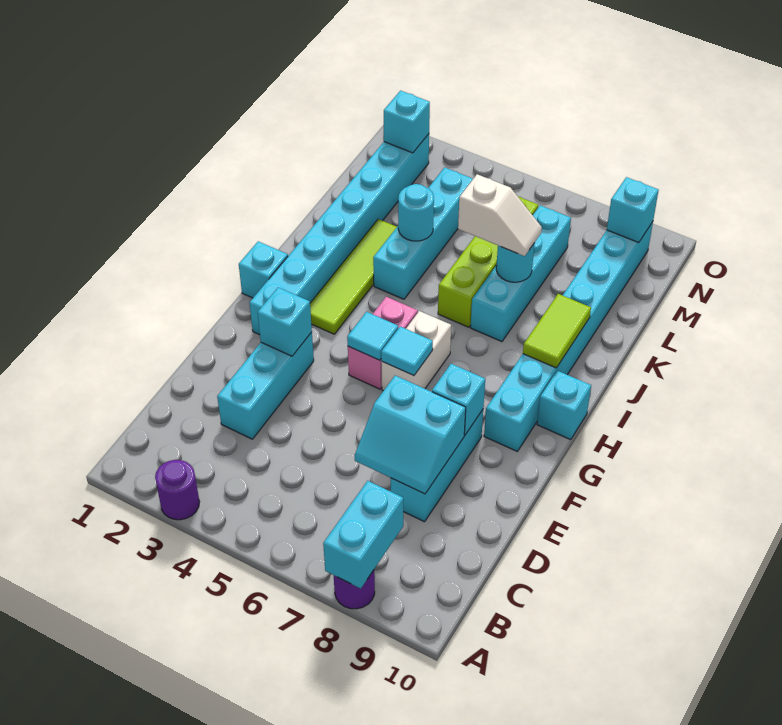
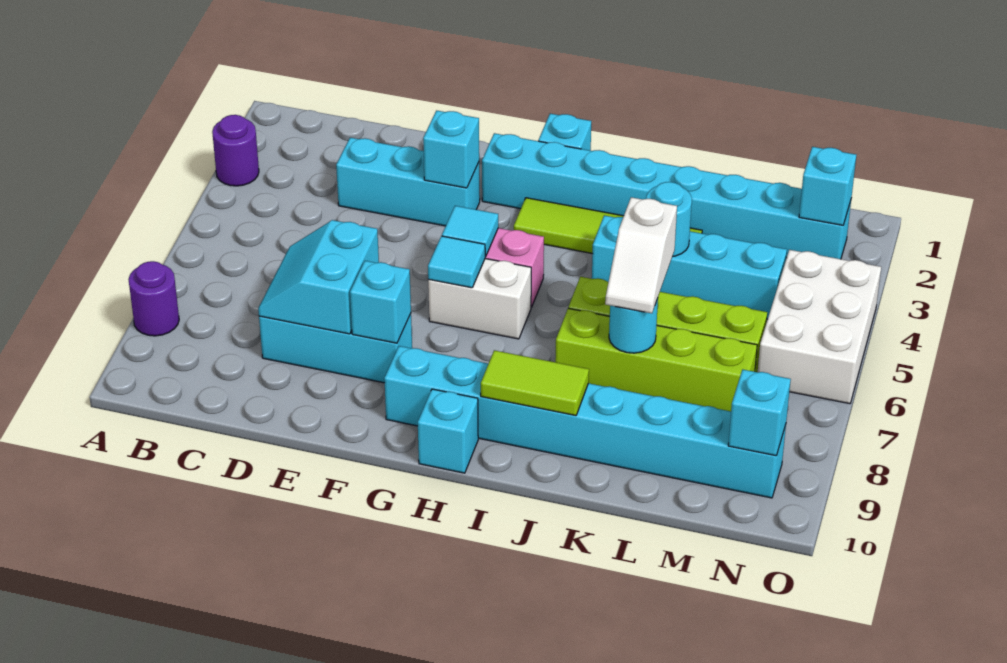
cyan brick A8:B8 level 2 -> none
cyan brick J7:M7 level 1 -> lime brick J7:M7 level 1
none -> white brick N4:O6 level 1

